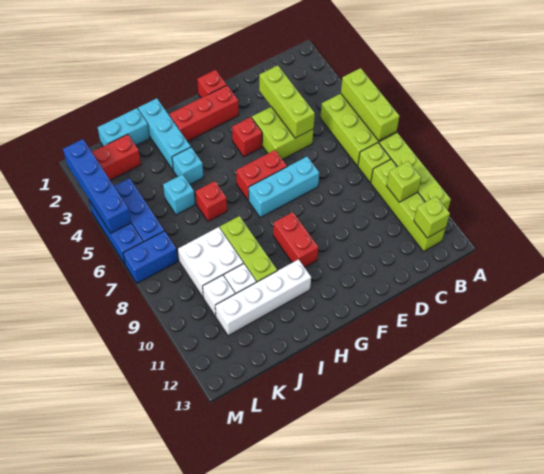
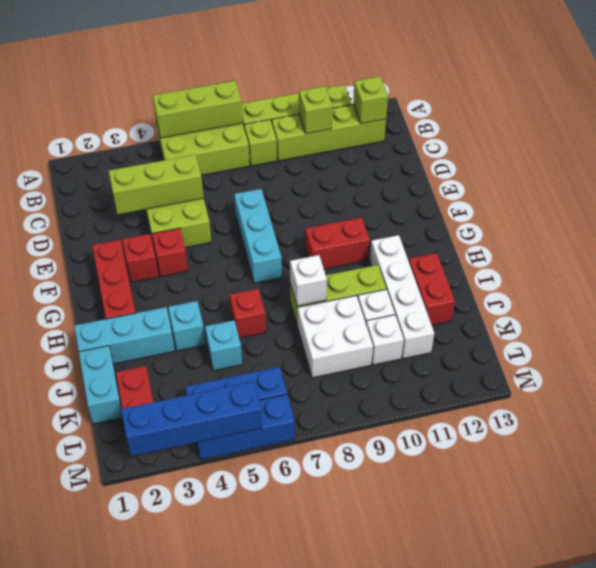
red brick F1 level 1 -> red brick F3 level 1
red brick F6:G6 level 1 -> red brick I12:J12 level 1
none -> white brick I8 level 2
blue brick L7:M7 level 1 -> none

